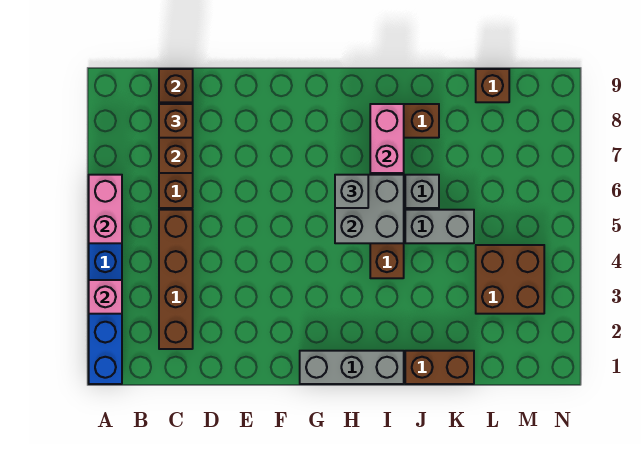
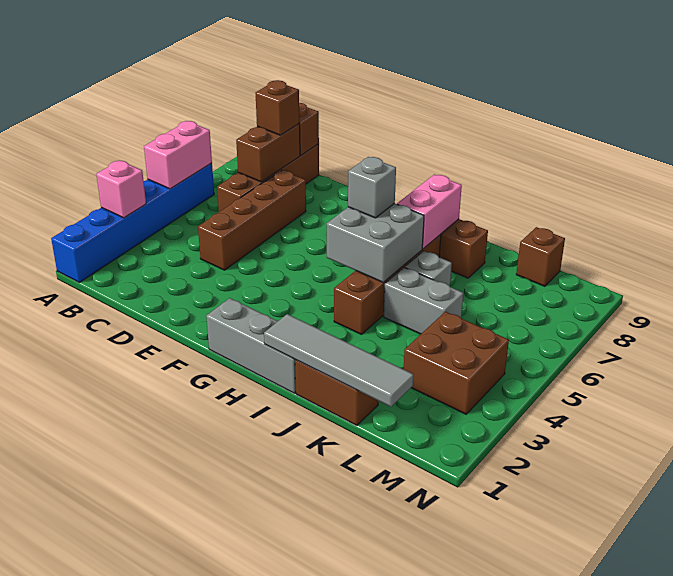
brown brick C2:C5 level 1 -> brown brick D4:D7 level 1
none -> grey tile I1:L1 level 2

